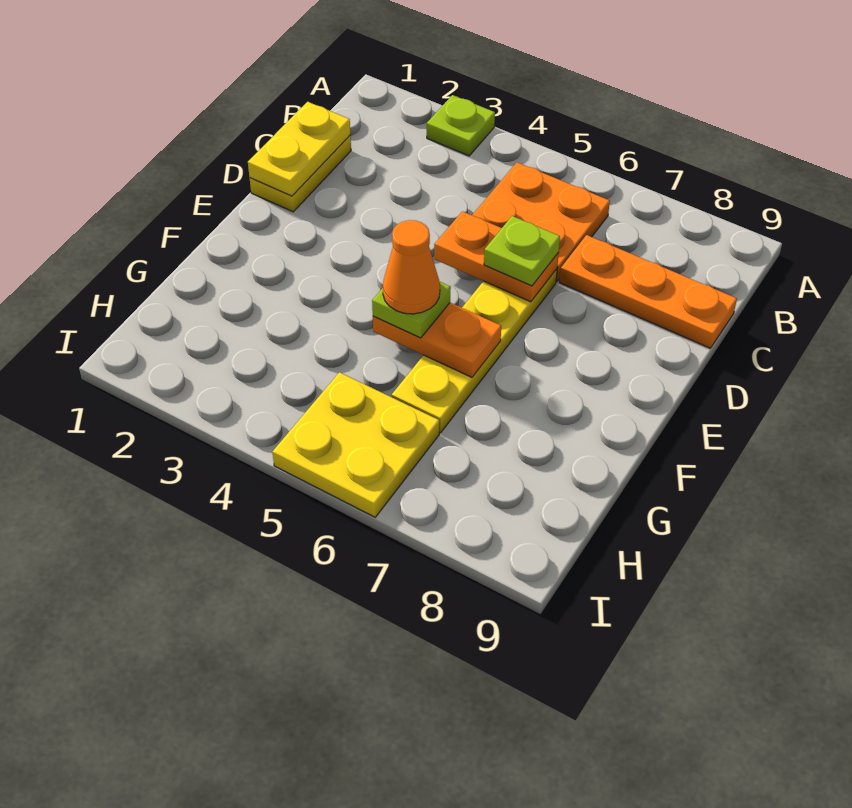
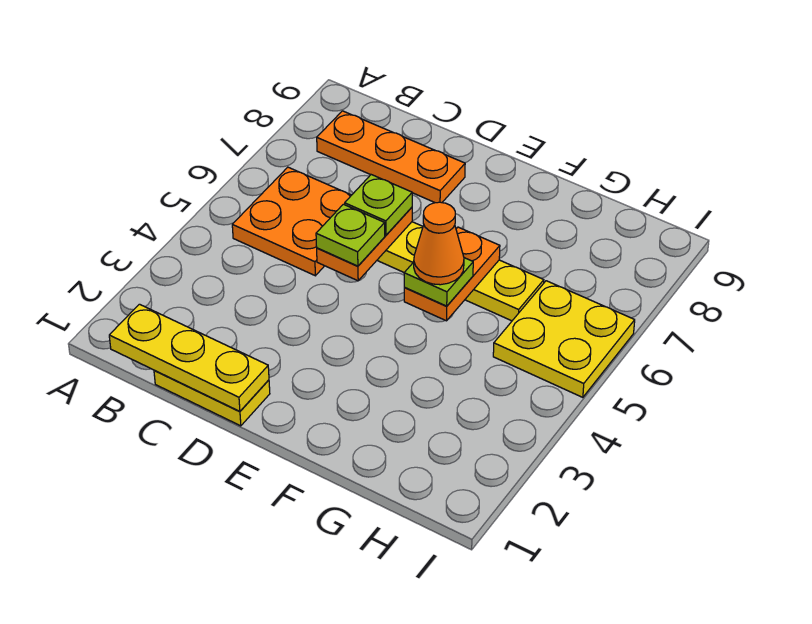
lime plate A3 level 1 -> lime plate D5 level 3
yellow plate C1:D1 level 2 -> yellow plate B1:D1 level 2
orange plate C7:C9 level 1 -> orange plate B8:D8 level 1

